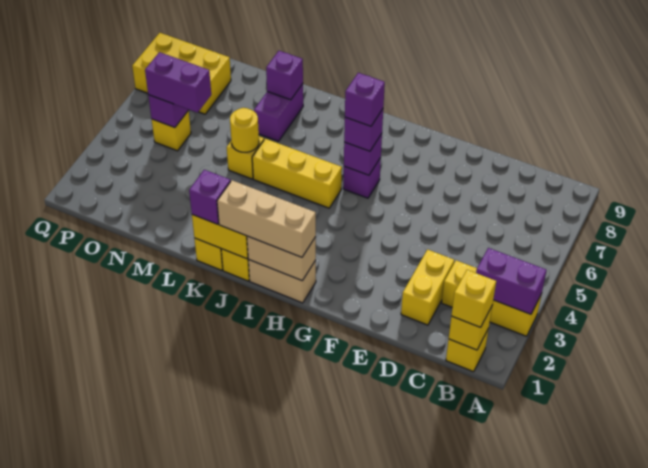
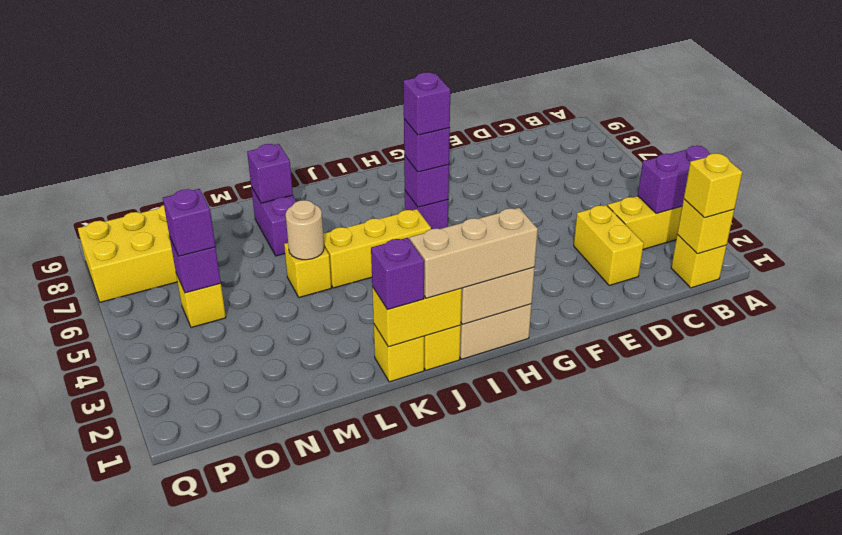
yellow round brick L5 level 2 -> tan round brick L5 level 2
purple brick N5:O5 level 3 -> purple brick O5 level 3

